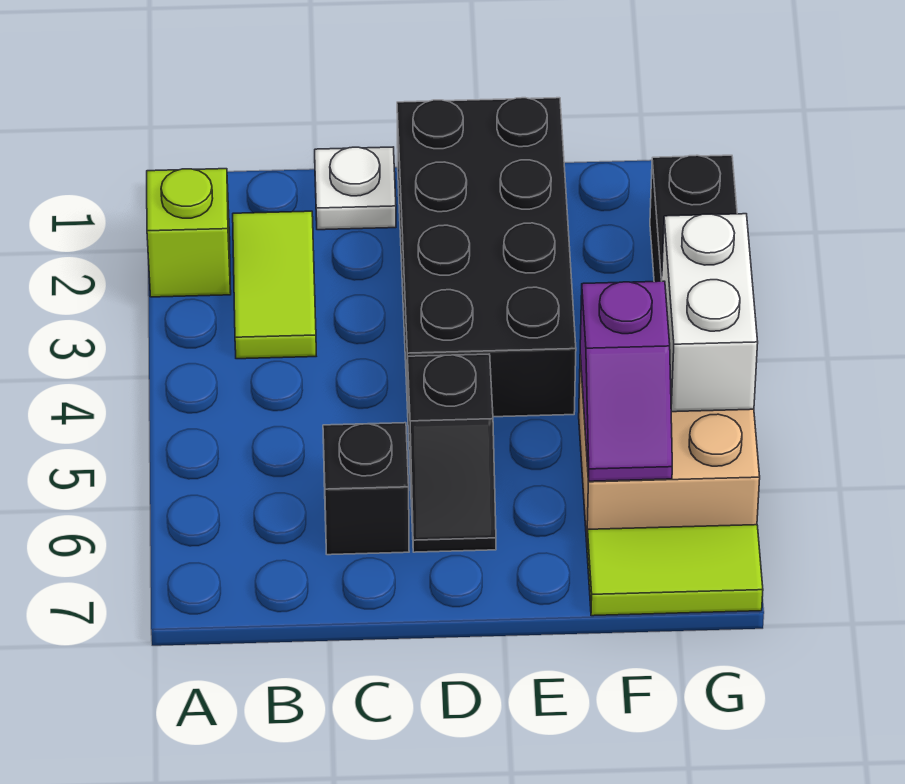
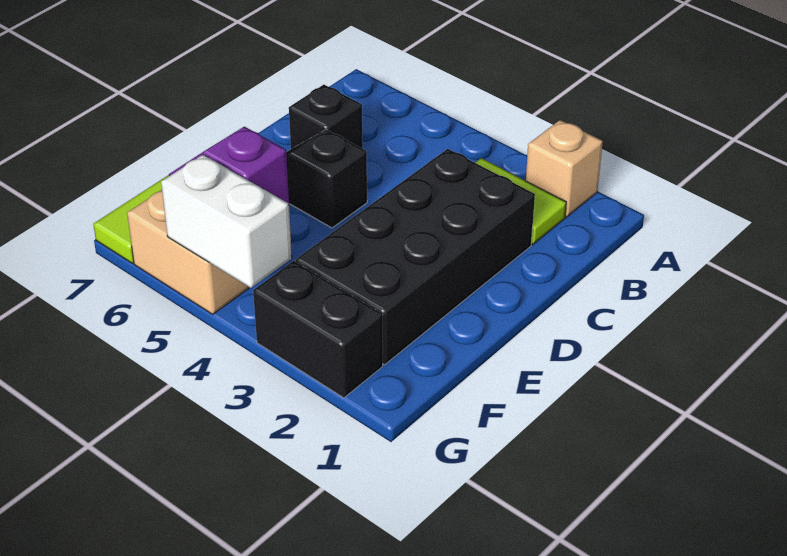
lime brick A2 level 1 -> tan brick A2 level 1
white plate C1 level 1 -> none
black brick D1:E4 level 1 -> black brick C2:F3 level 1

